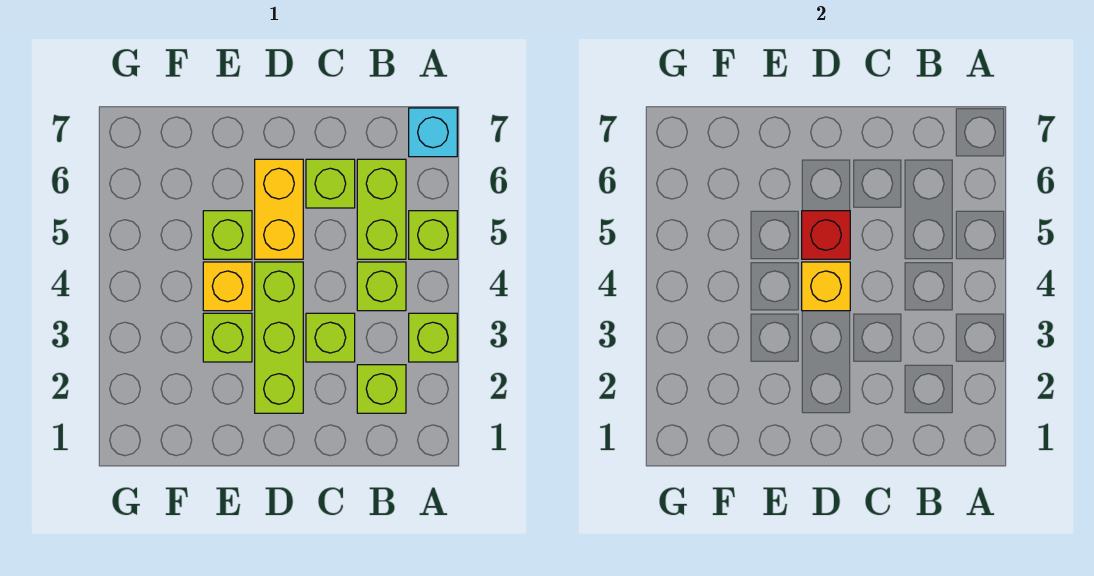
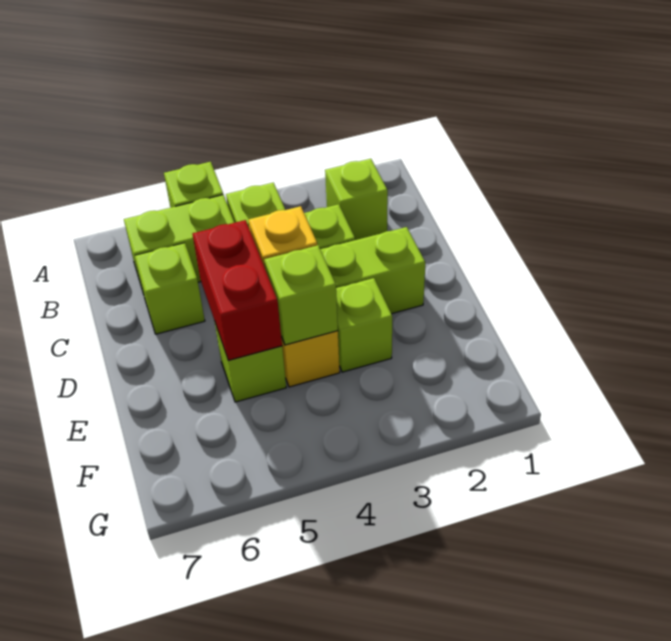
lime brick A3 level 1 -> lime brick E4 level 2
cyan brick A7 level 1 -> none
yellow brick D5:D6 level 1 -> none
red brick D5 level 2 -> red brick D5:E5 level 2

